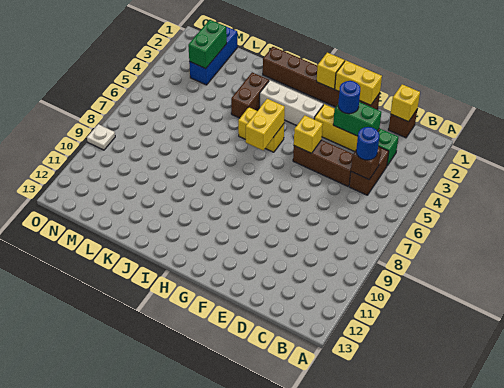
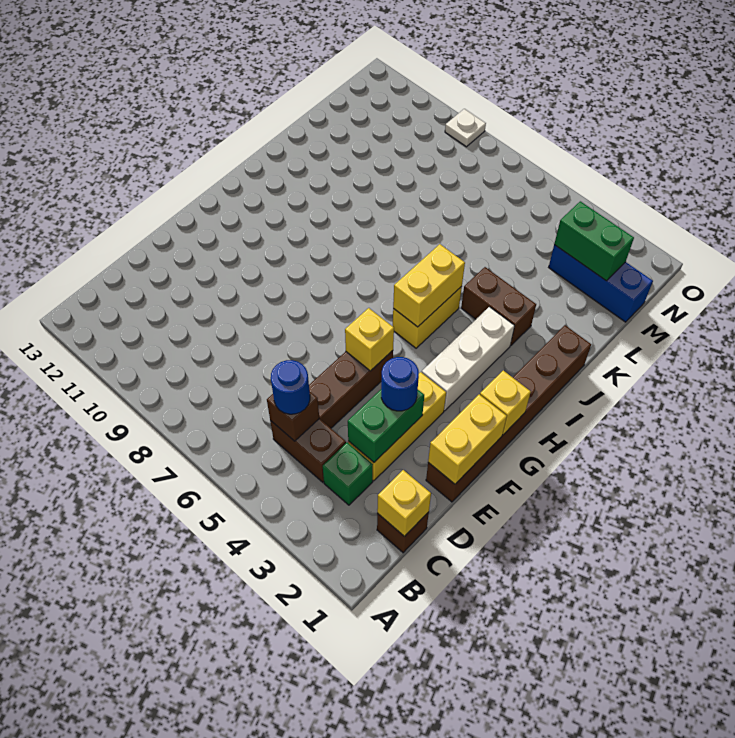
yellow brick H5:H6 level 2 -> yellow brick H5:I5 level 2

